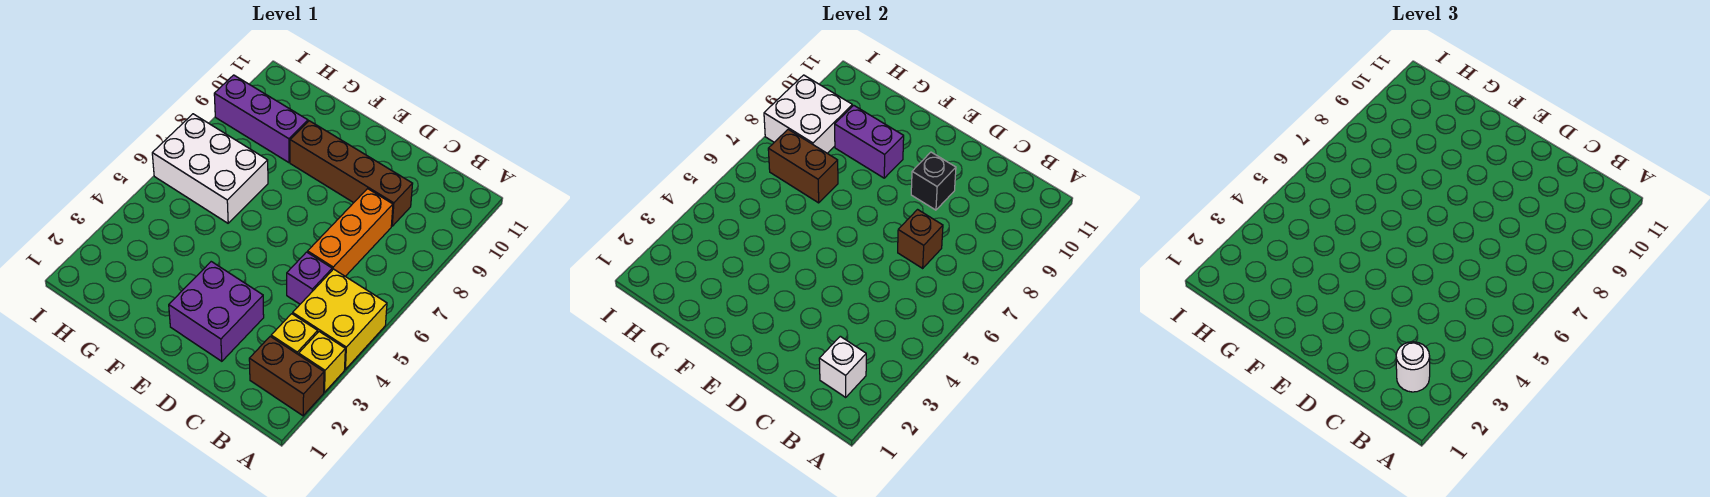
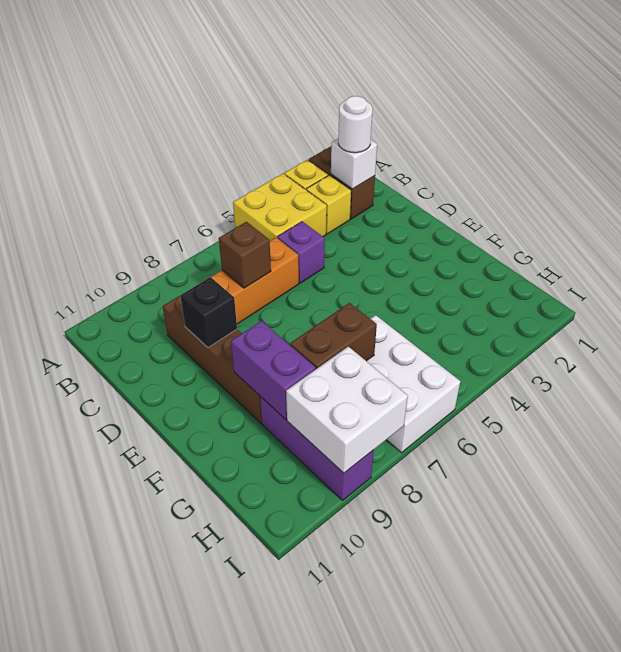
purple brick D2:E3 level 1 -> none
brown brick G7:H7 level 2 -> brown brick G7:G8 level 2

